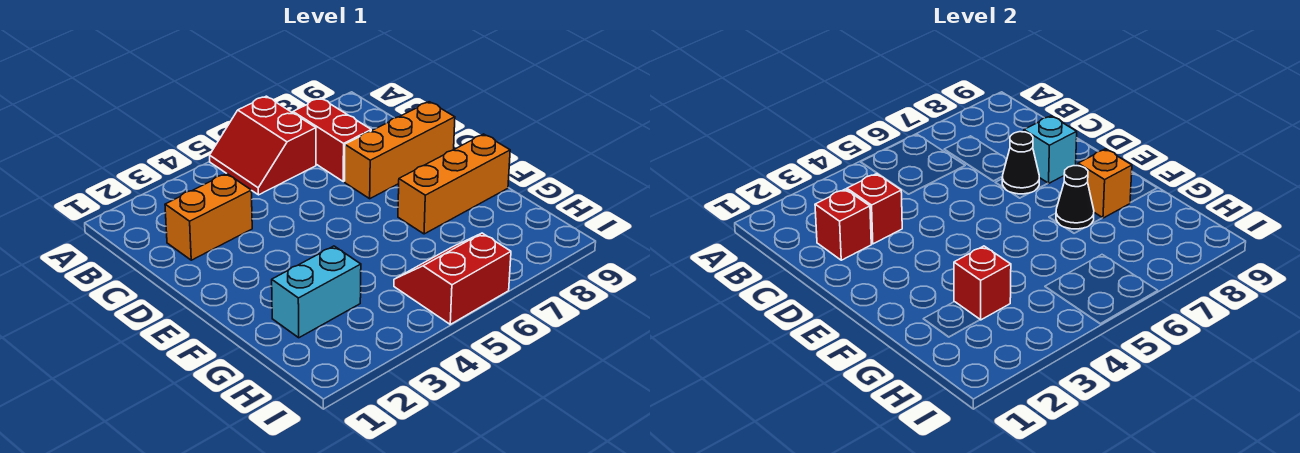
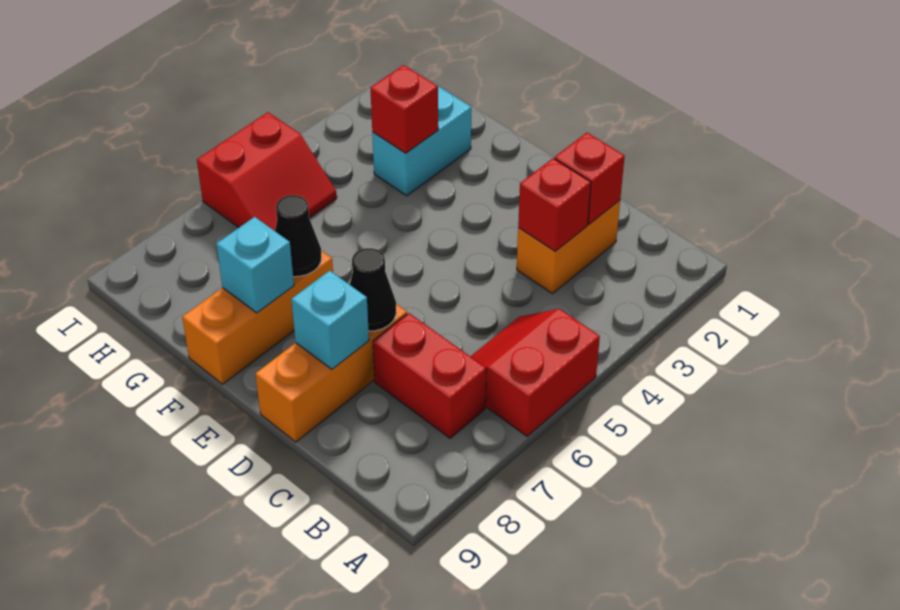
red slope A5:B6 level 1 top 6 -> red slope A5:B6 level 1 top A
orange brick F8 level 2 -> cyan brick F8 level 2

